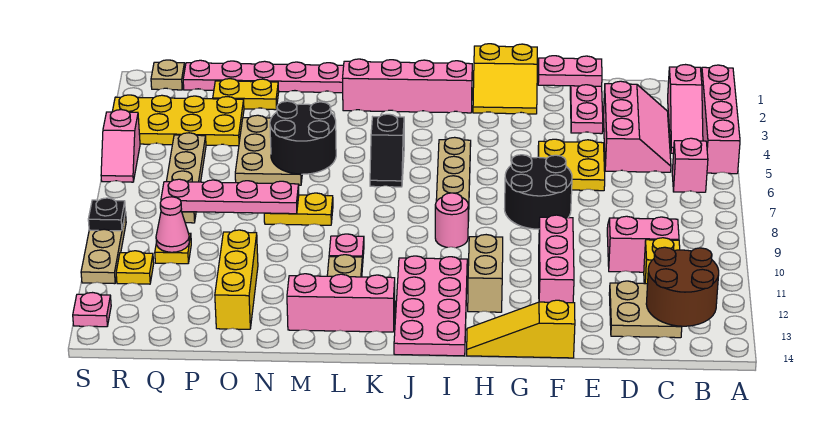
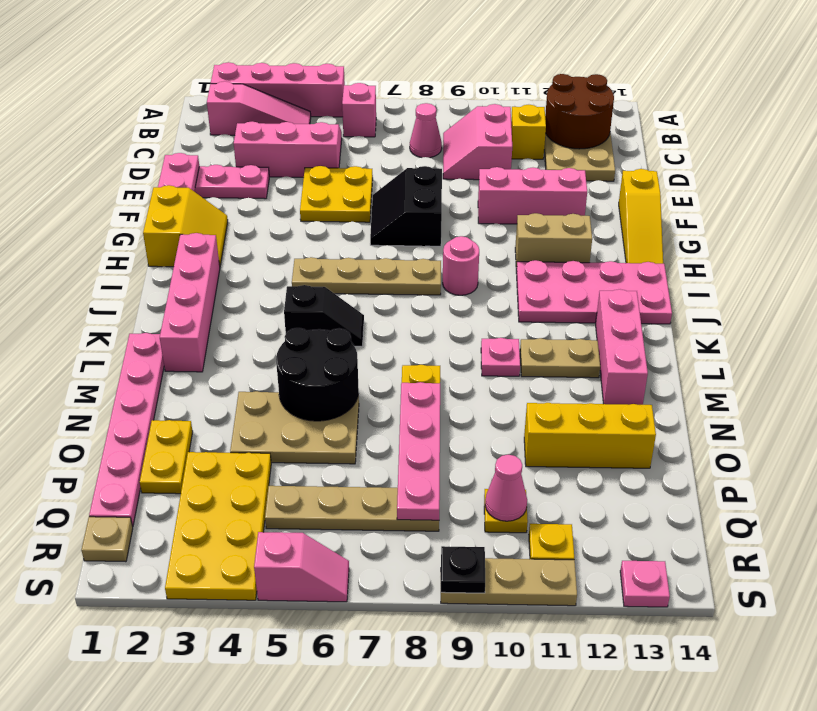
none -> pink cone C8 level 1
black round brick F7:G8 level 1 -> black slope F7:G8 level 1 top 8

